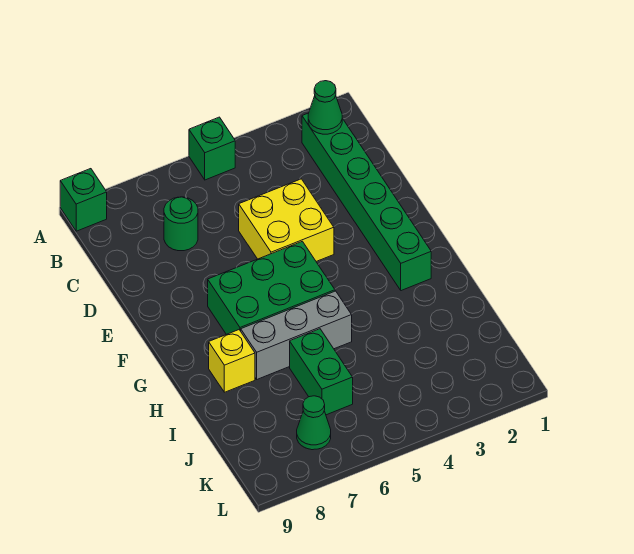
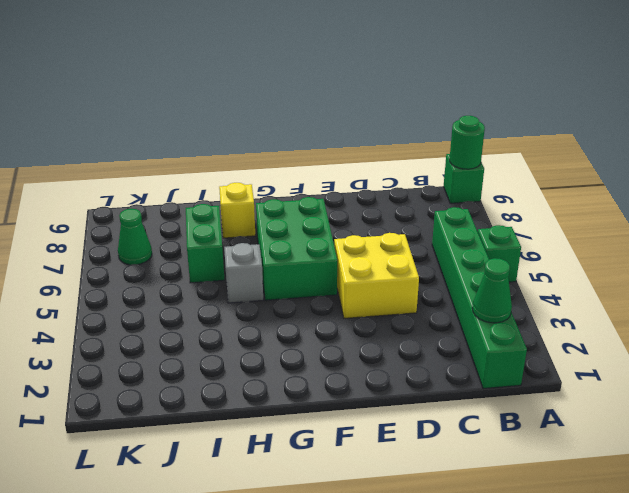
green brick B2:G2 level 1 -> green brick B1:B6 level 1
green round brick C7 level 1 -> green round brick A9 level 2
grey brick H5:H7 level 1 -> grey brick H5 level 1
green brick I6:J6 level 1 -> green brick I6:I7 level 1

